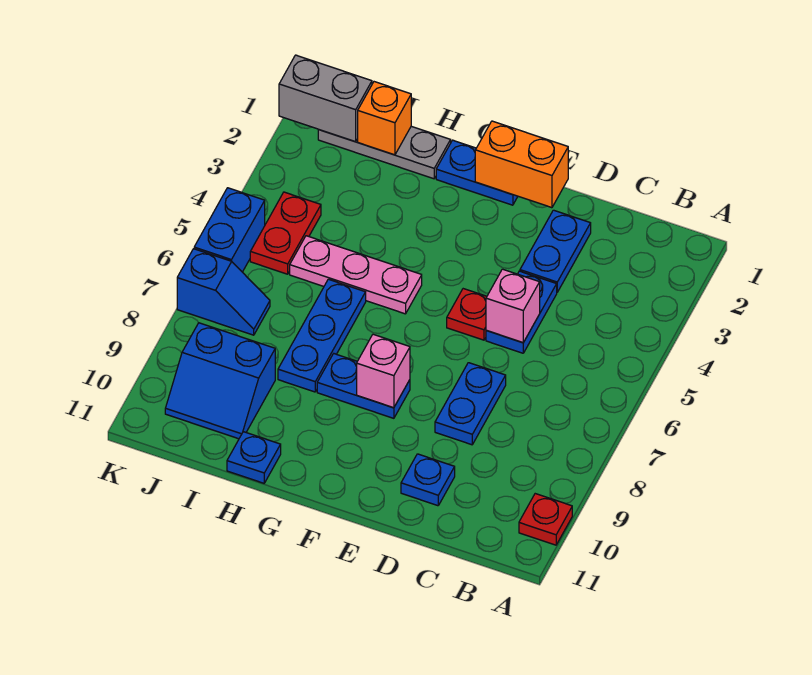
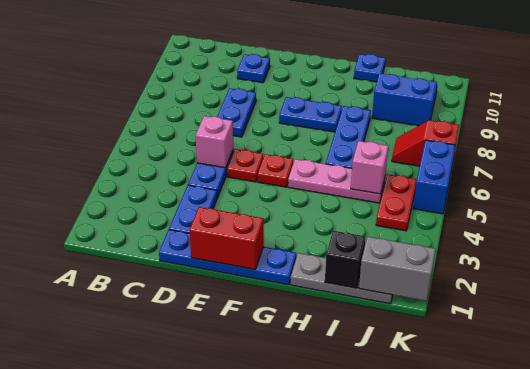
red plate A10 level 1 -> red plate F5 level 1
orange brick E1:F1 level 2 -> red brick E1:F1 level 2
blue plate F1:G1 level 1 -> blue plate D1:G1 level 1
pink brick F8 level 2 -> pink brick I5 level 2
orange brick I1 level 2 -> black brick I1 level 2
blue slope J7:K7 level 1 top K -> red slope J7:K7 level 1 top K

